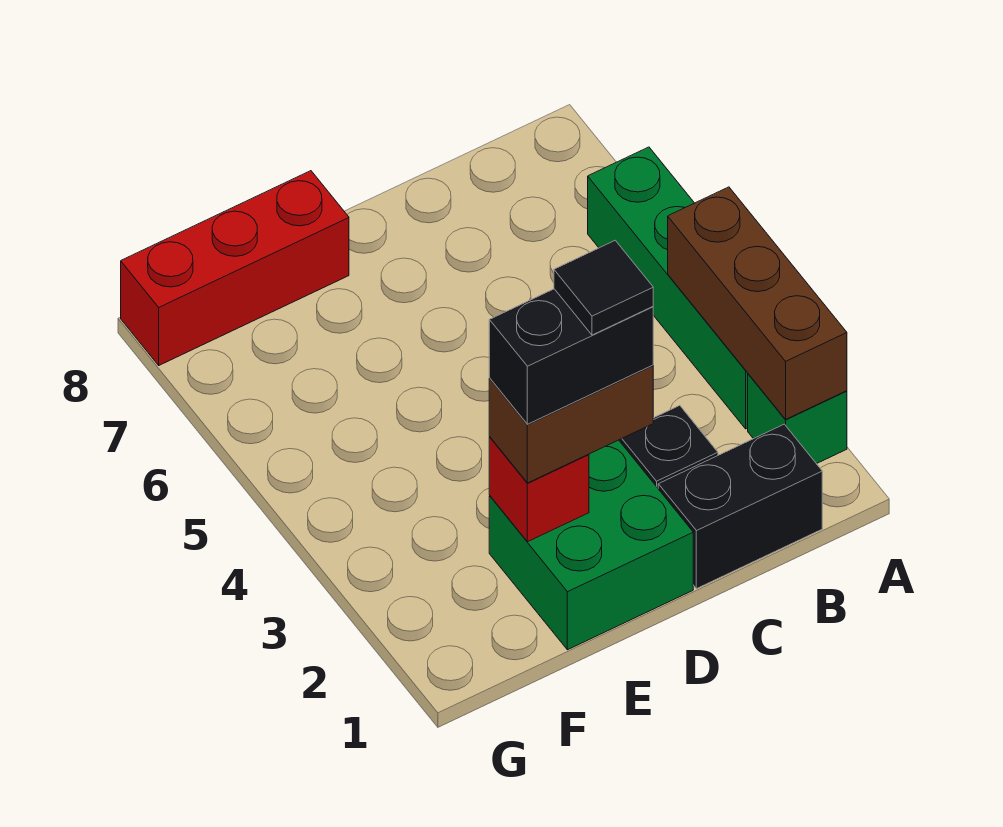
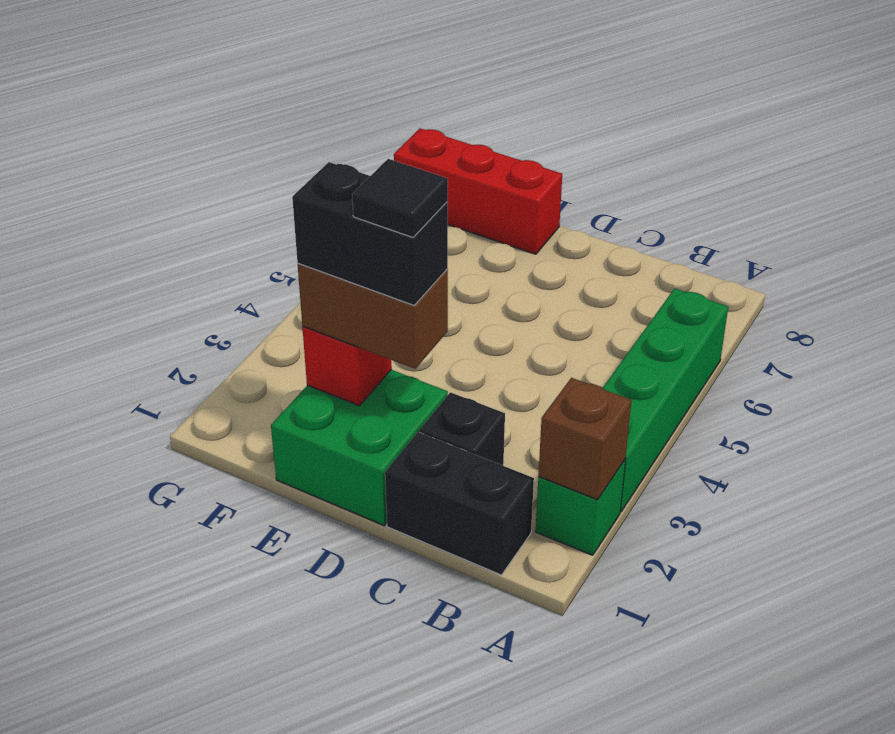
brown brick A2:A4 level 2 -> brown brick A2 level 2

